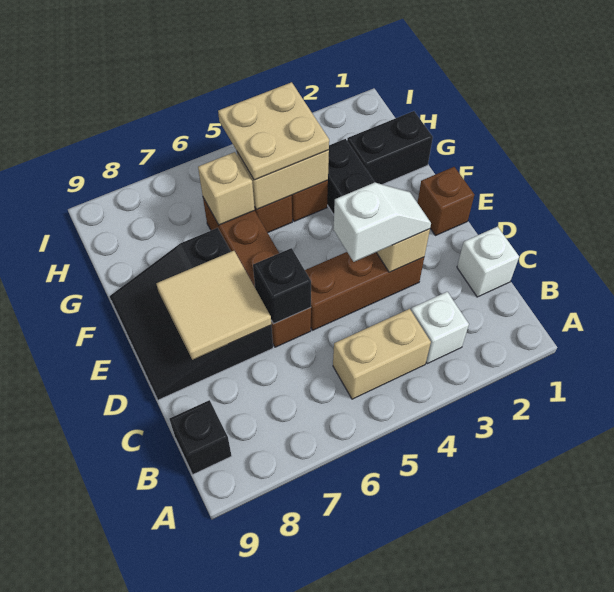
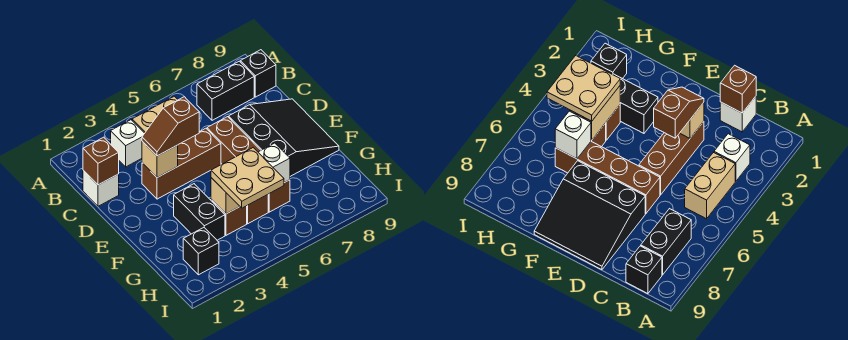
white slope D3:D4 level 3 top 4 -> brown slope D3:D4 level 3 top 4
black brick D6 level 2 -> black brick H2 level 1
tan tile D7:E8 level 2 -> none
brown brick E1 level 1 -> brown brick C1 level 2
black brick G1:G2 level 1 -> black brick B7:B8 level 1
tan brick G6 level 2 -> white brick G6 level 2

